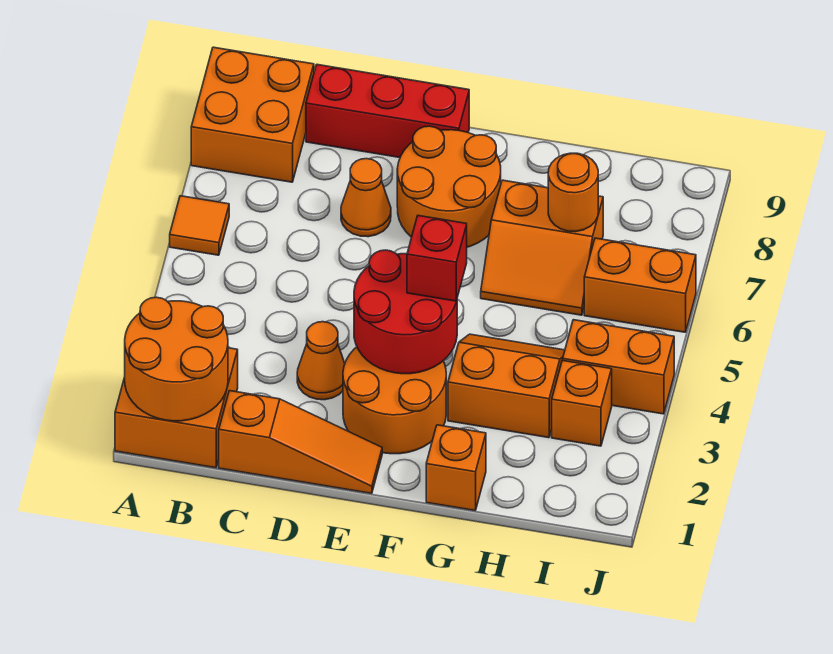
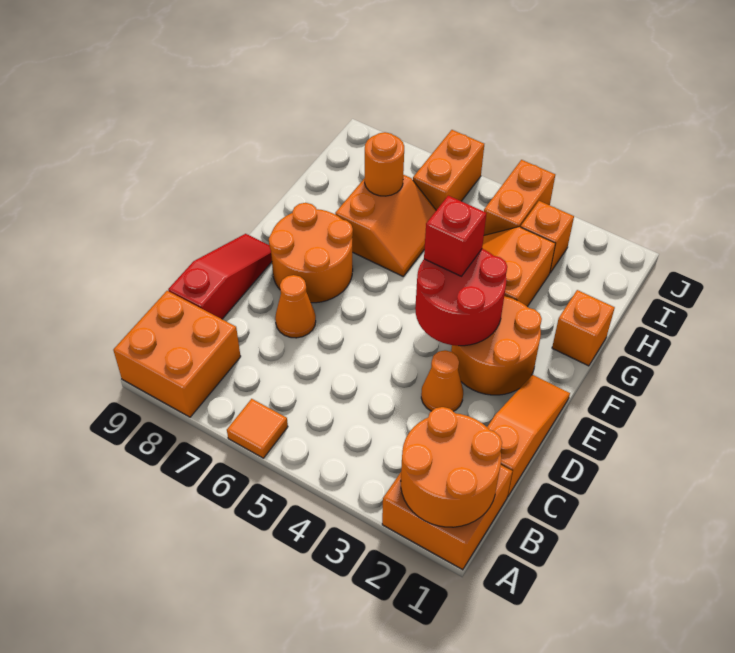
red brick C9:E9 level 1 -> red slope C9:E9 level 1 top C

